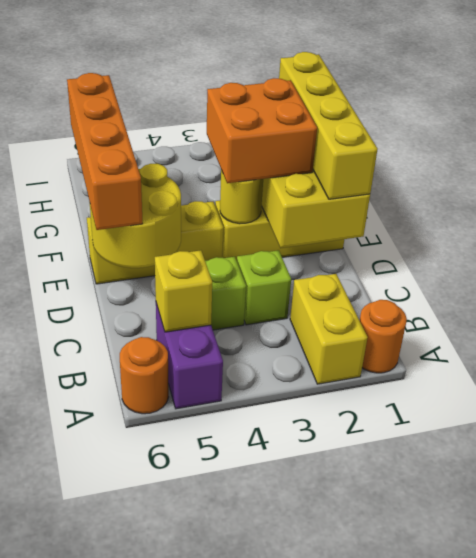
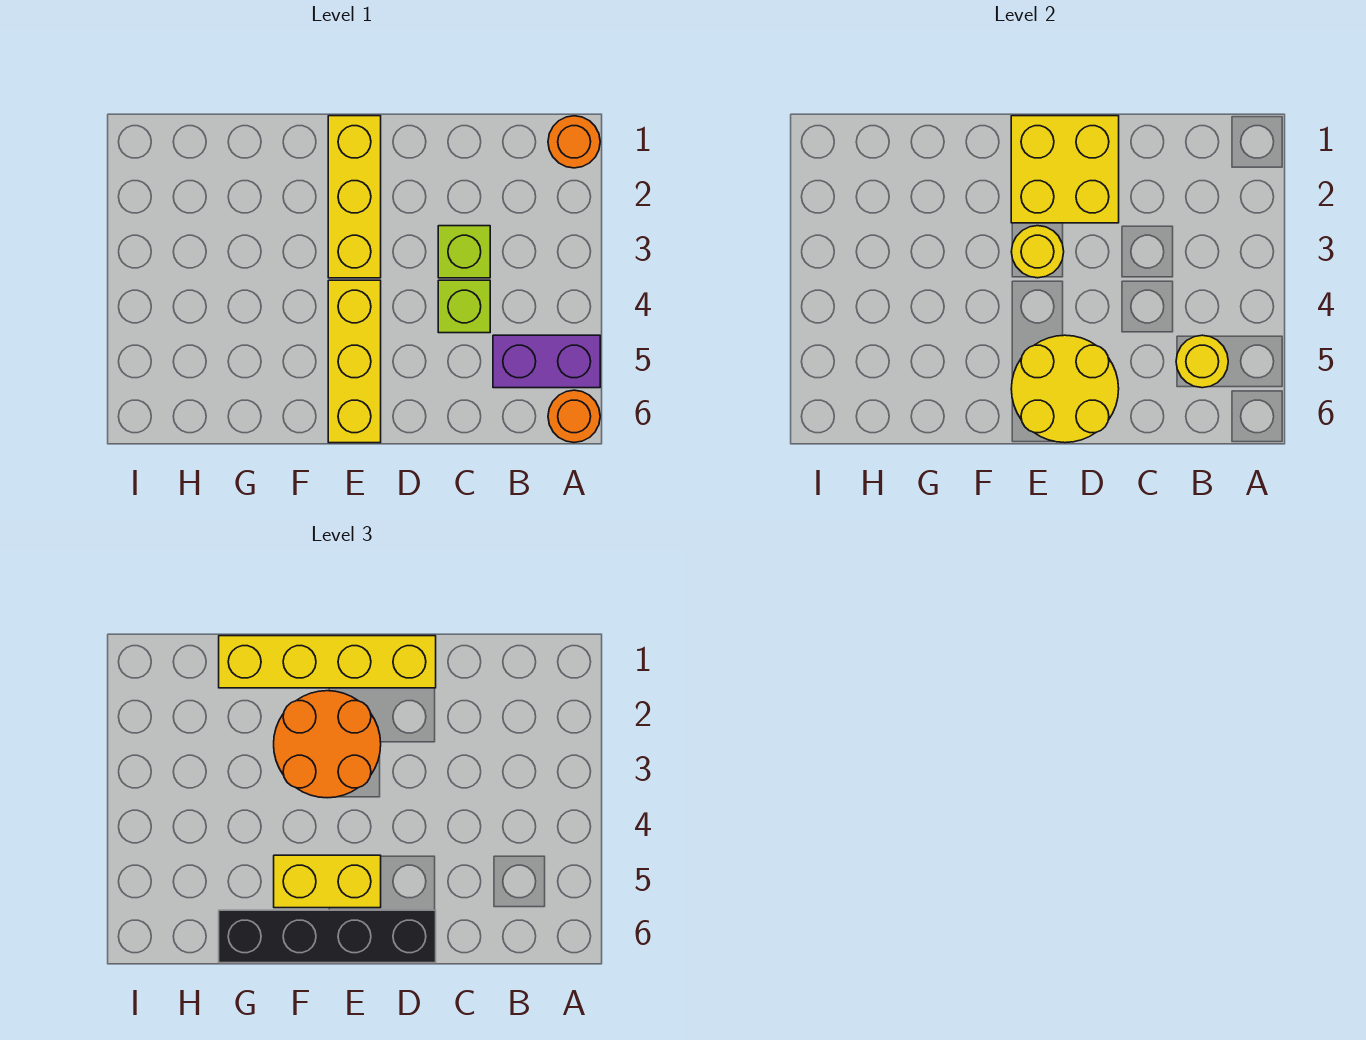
yellow brick A2:B2 level 1 -> yellow brick E5:F5 level 3
yellow brick B5 level 2 -> yellow round brick B5 level 2
orange brick D6:G6 level 3 -> black brick D6:G6 level 3
orange brick E2:F3 level 3 -> orange round brick E2:F3 level 3

